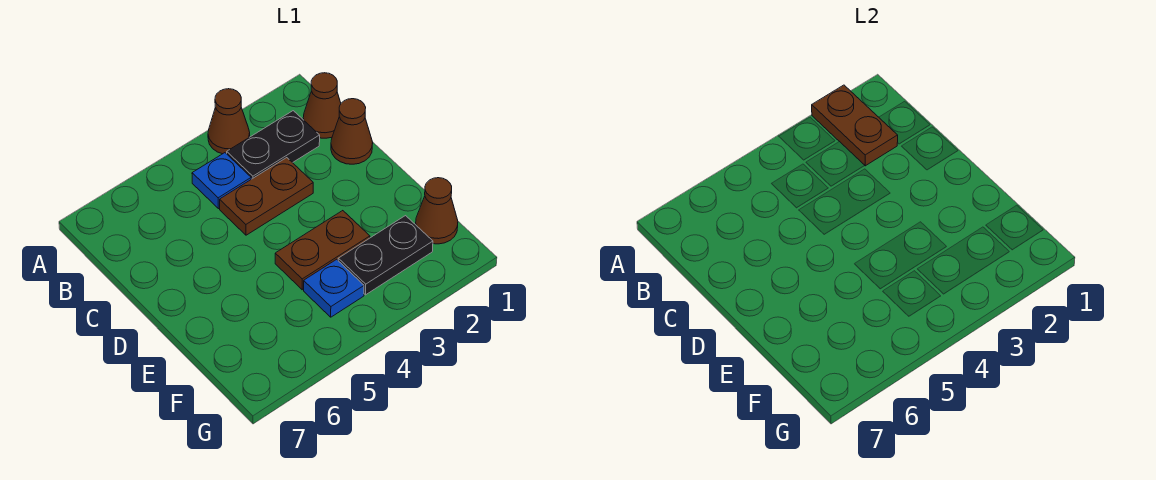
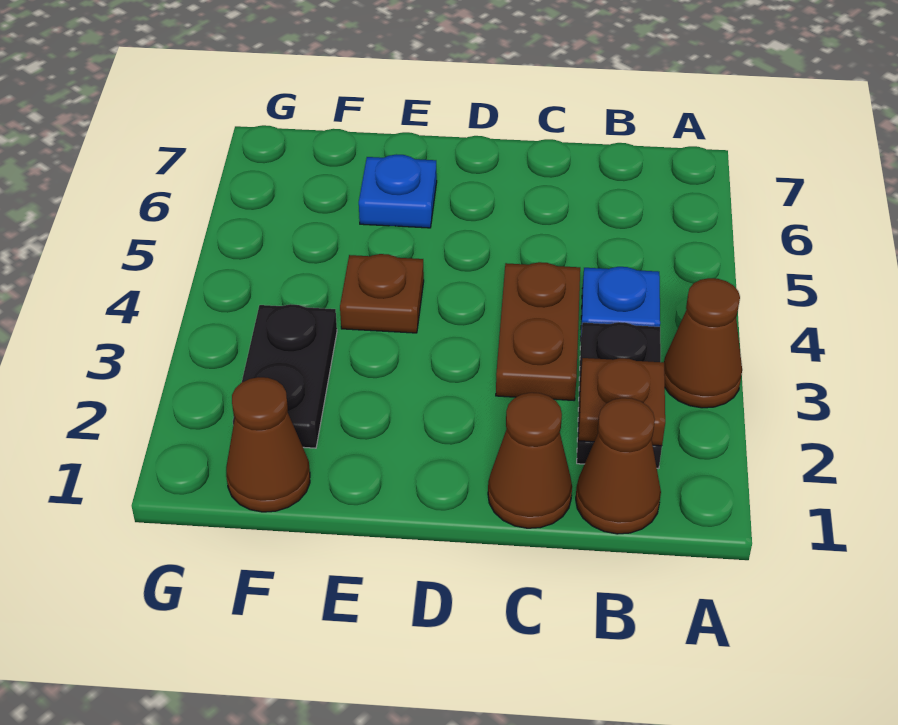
brown plate A2:B2 level 2 -> brown plate B2 level 2
brown plate E3:E4 level 1 -> brown plate E4 level 1
blue plate F4 level 1 -> blue plate E6 level 1

